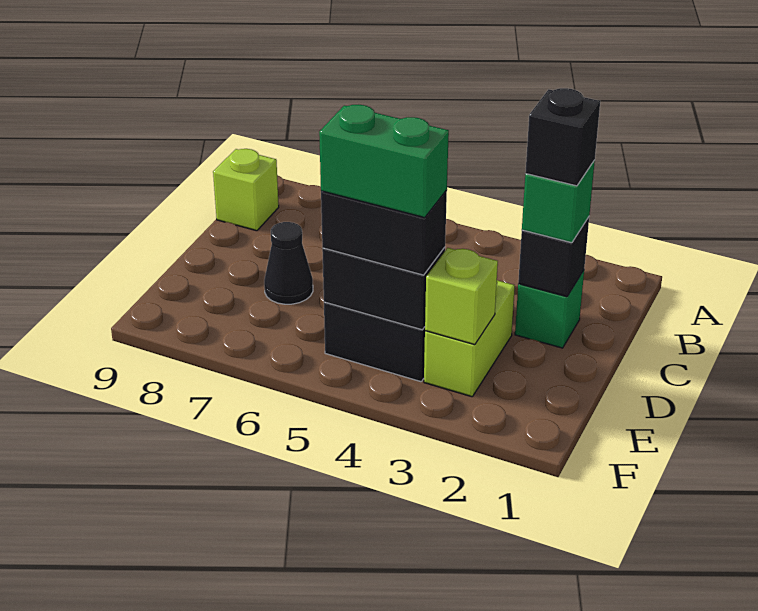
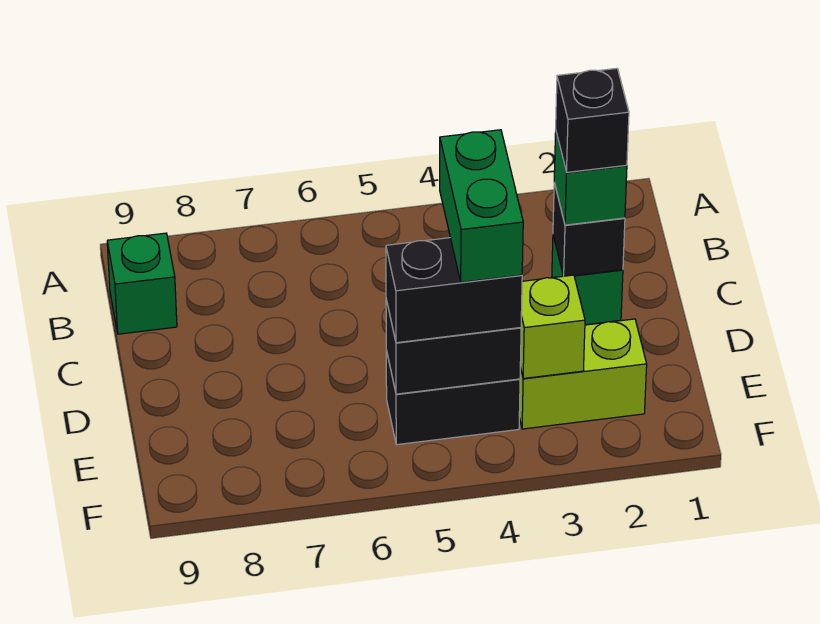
lime brick B9 level 1 -> green brick B9 level 1
lime brick D3:E3 level 1 -> lime brick E2:E3 level 1
black cone D7 level 1 -> none
green brick E4:E5 level 4 -> green brick D4:E4 level 4

